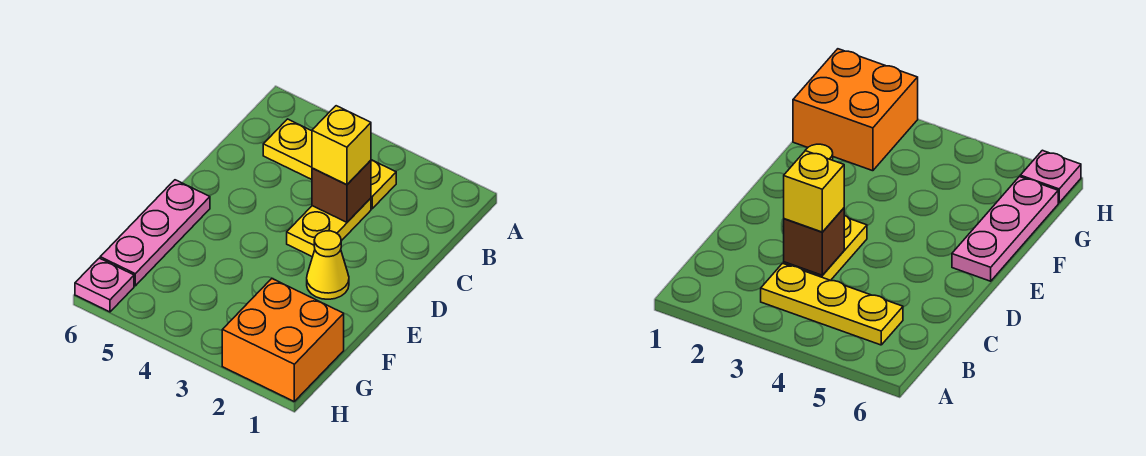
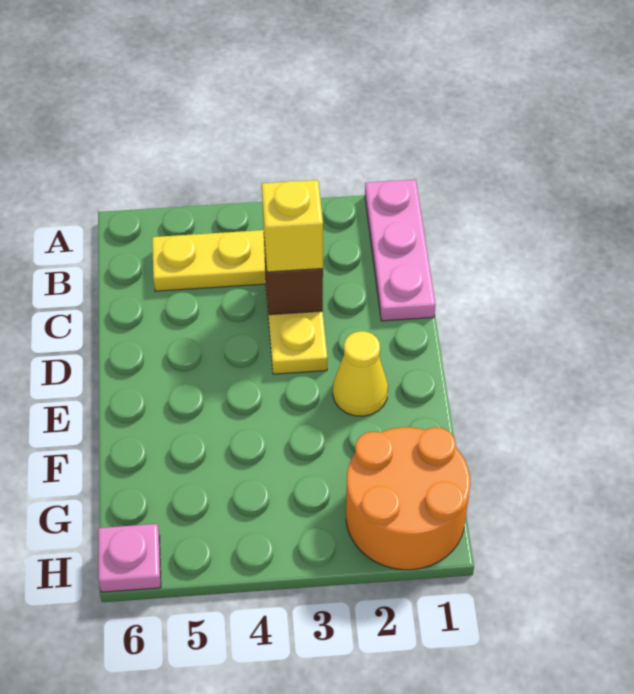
pink plate E6:G6 level 1 -> pink plate A1:C1 level 1
orange brick G1:H2 level 1 -> orange round brick G1:H2 level 1

